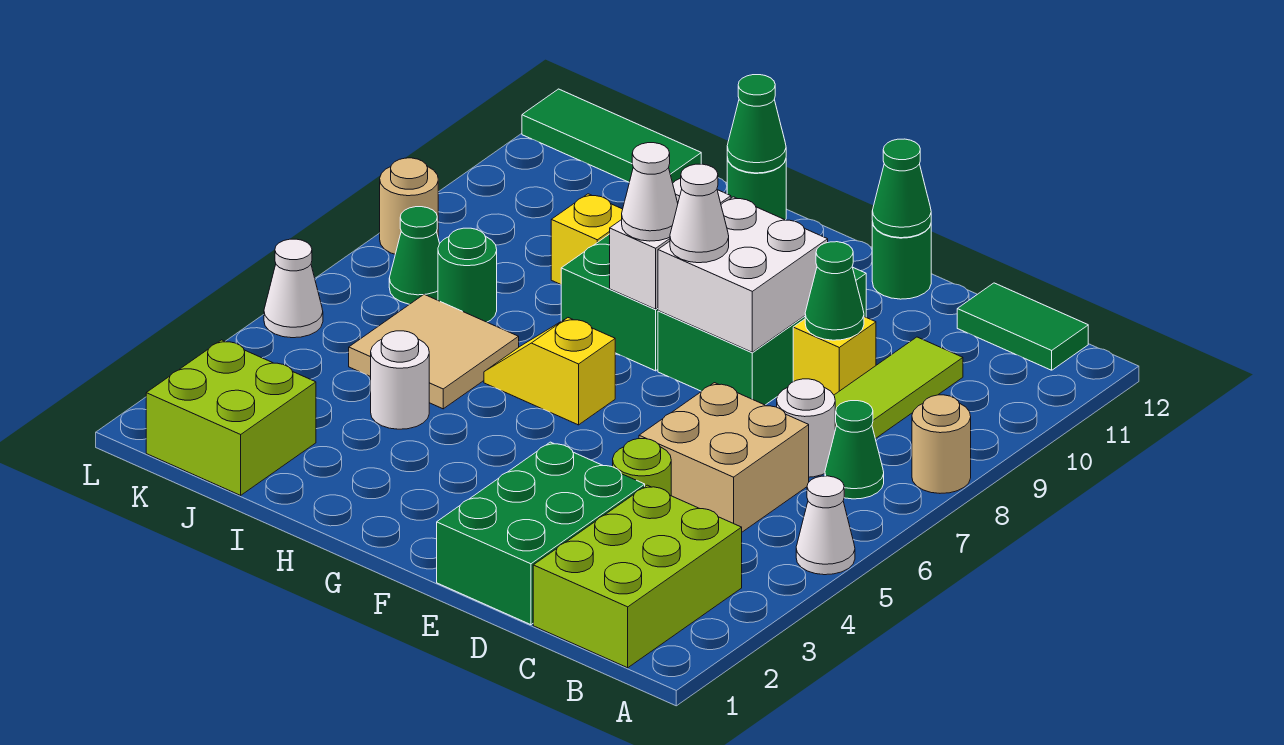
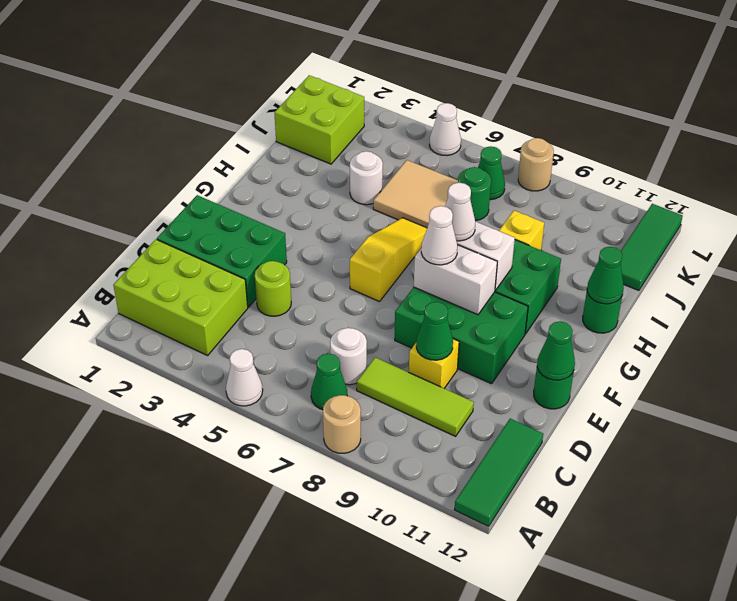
green tile B12:C12 level 1 -> green tile A12:C12 level 1
tan brick C5:D6 level 1 -> none
white brick E8:F9 level 2 -> white brick F8:F9 level 2
yellow slope G6:H6 level 1 top G -> yellow slope F6:H6 level 1 top F

